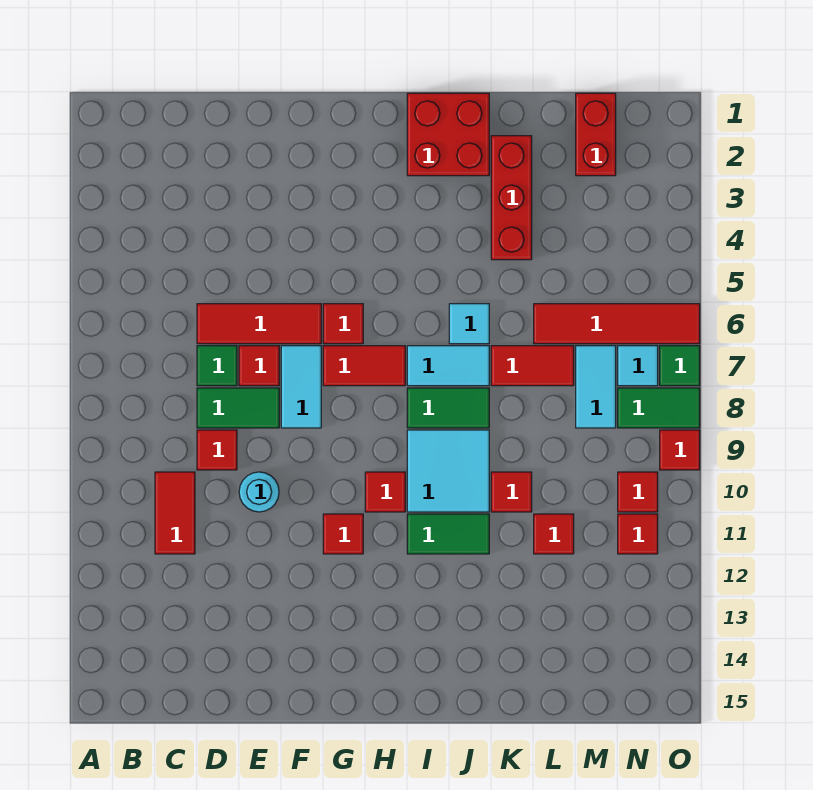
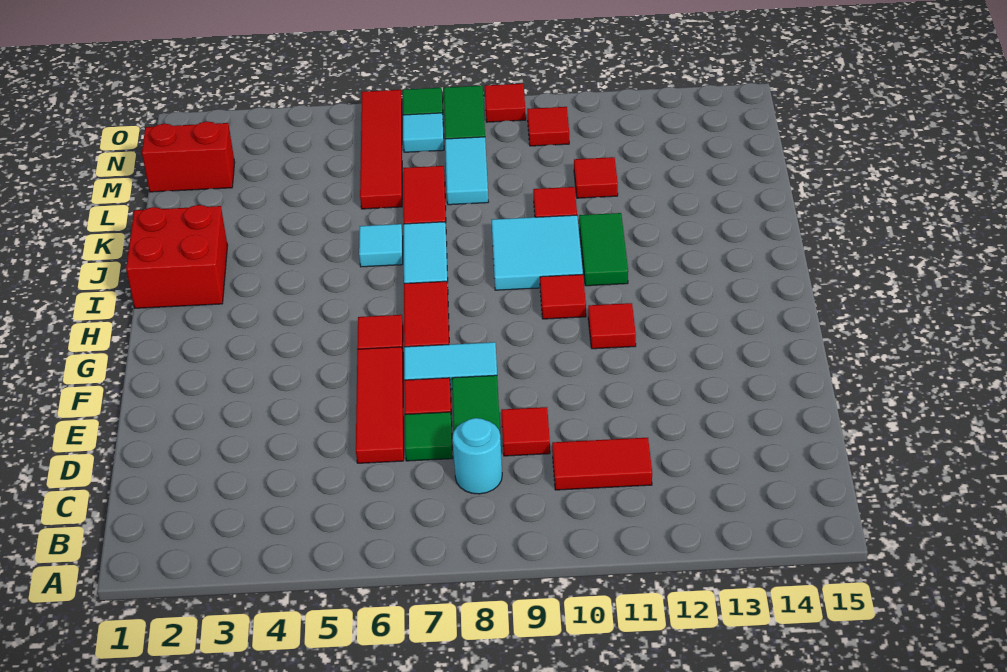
cyan round brick E10 level 1 -> cyan round brick C8 level 1
green tile I8:J8 level 1 -> none
red brick K2:K4 level 1 -> none
cyan tile M7:M8 level 1 -> cyan tile L8:M8 level 1
red tile N11 level 1 -> none

